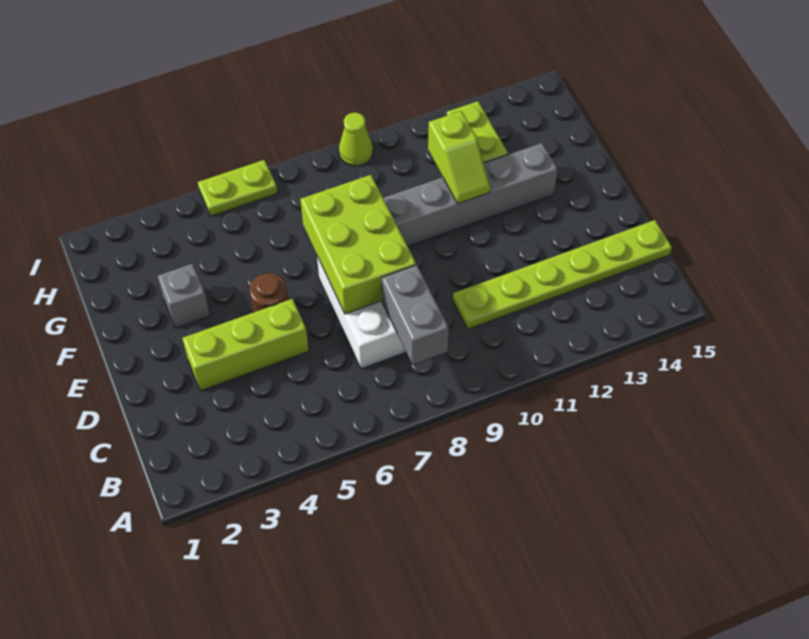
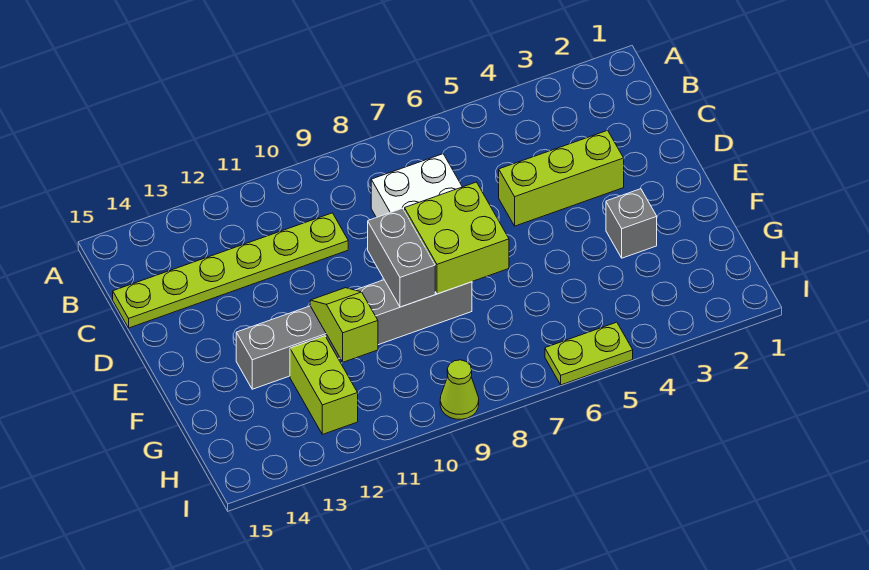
grey brick B8:C8 level 2 -> grey brick E9:F9 level 2
lime brick D7:F8 level 2 -> lime brick E7:F8 level 2
brown round brick E5 level 1 -> none

